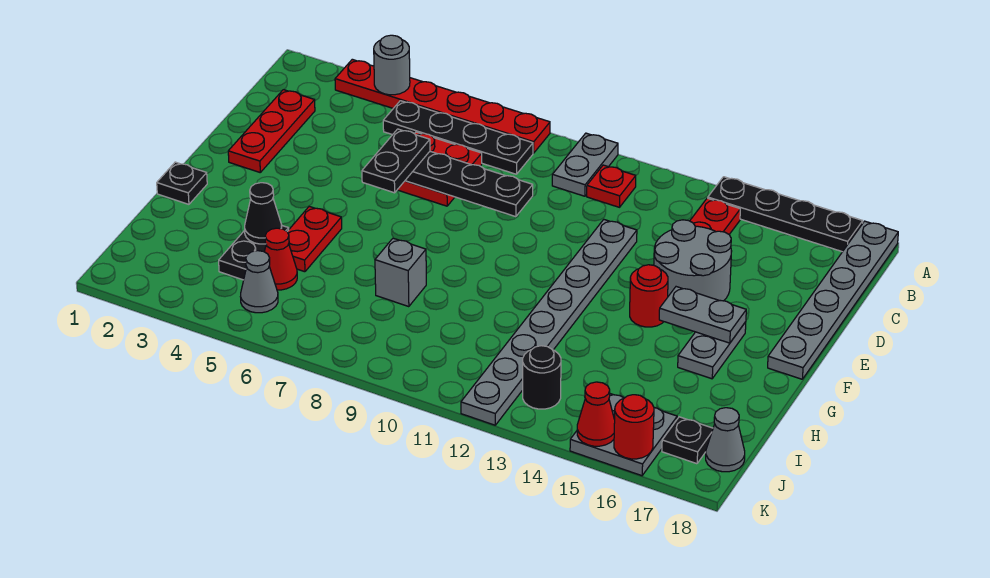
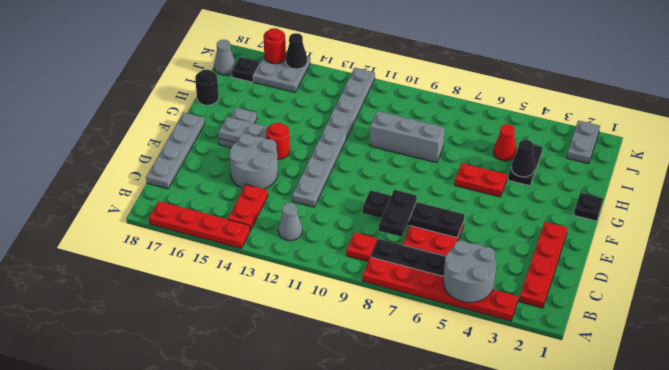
grey round brick A4 level 2 -> grey round brick A4:B5 level 2
grey plate A10:B10 level 1 -> grey plate J2:K2 level 1
black plate A14:A17 level 1 -> red plate A14:A17 level 1
grey plate A18:F18 level 1 -> grey plate C18:F18 level 1
red plate B11 level 1 -> red plate B9 level 1
red plate C2:E2 level 1 -> red plate B2:E2 level 1
black plate D6:E6 level 3 -> black plate C8:D8 level 3
red plate G5:H5 level 1 -> red plate G5:G6 level 1
grey brick H8 level 1 -> grey brick H8:H10 level 1
grey cone J5 level 1 -> grey cone B12 level 1
black round brick J13 level 1 -> black round brick H18 level 1
red cone K15 level 2 -> black cone K15 level 2

